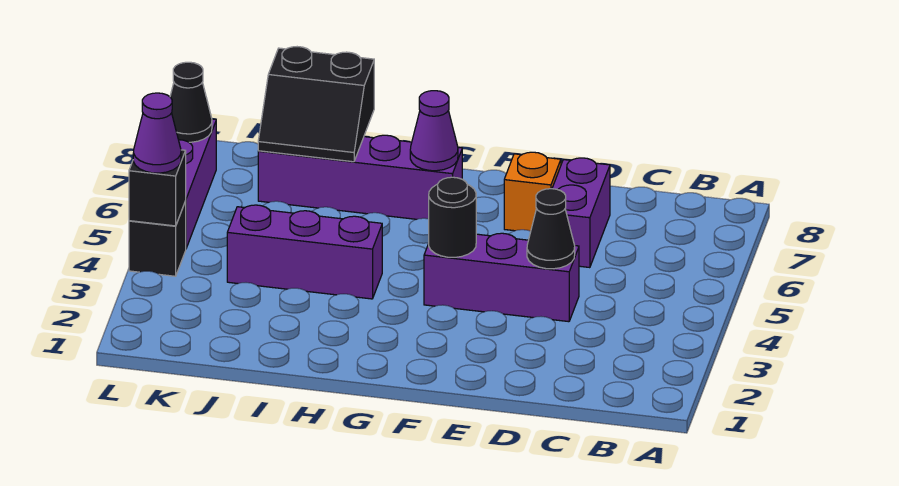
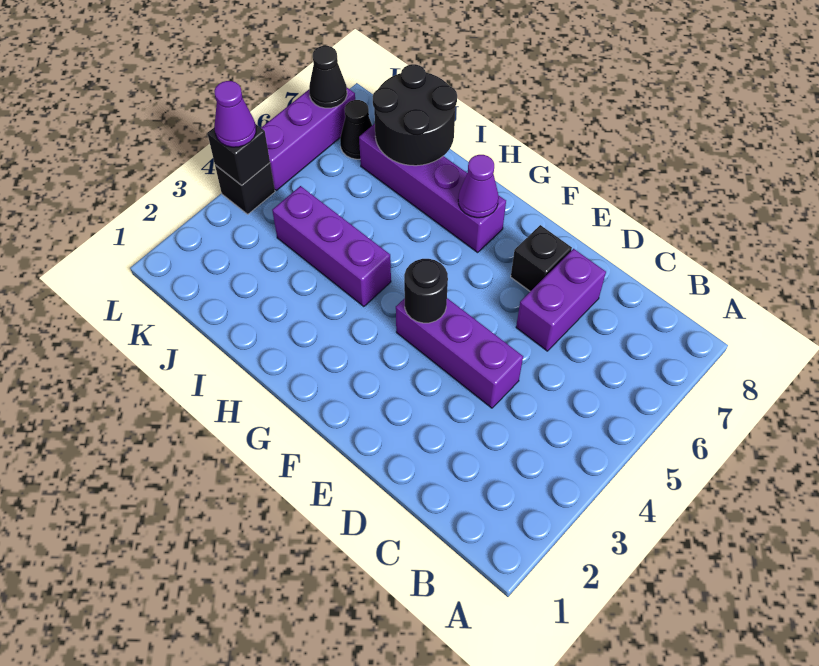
black cone D4 level 2 -> black cone K7 level 1
orange brick E7 level 1 -> black brick E7 level 1
black slope I7:J8 level 2 top 8 -> black round brick I7:J8 level 2

